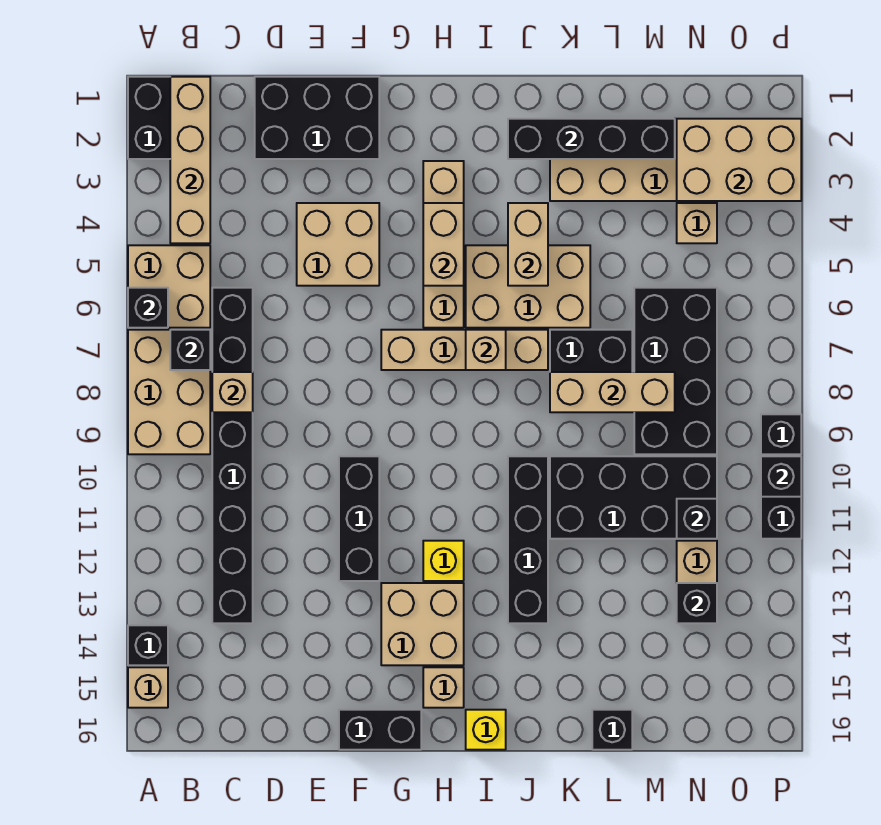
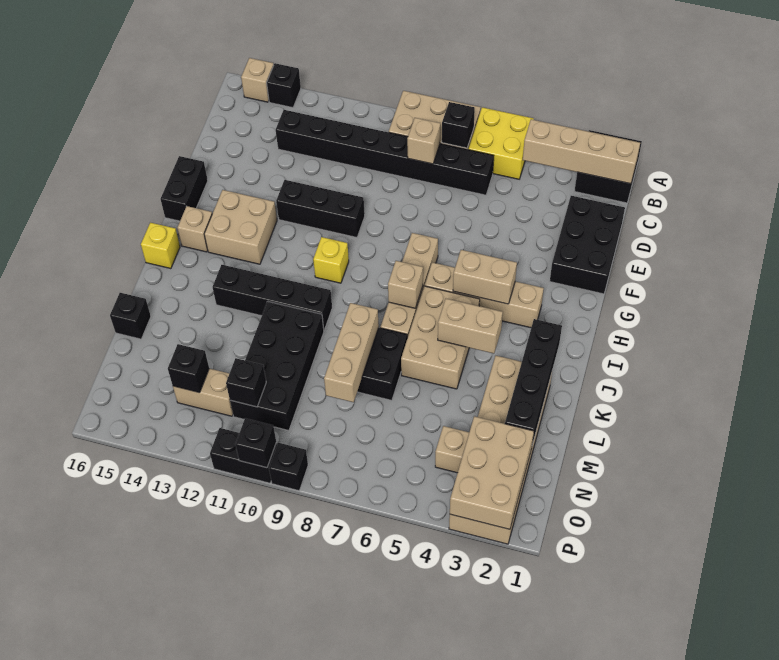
tan brick A5:B6 level 1 -> yellow brick A5:B6 level 1
black brick A6 level 2 -> none
tan brick E4:F5 level 1 -> none
yellow brick H12 level 1 -> yellow brick H10 level 1
black brick M6:N9 level 1 -> none

